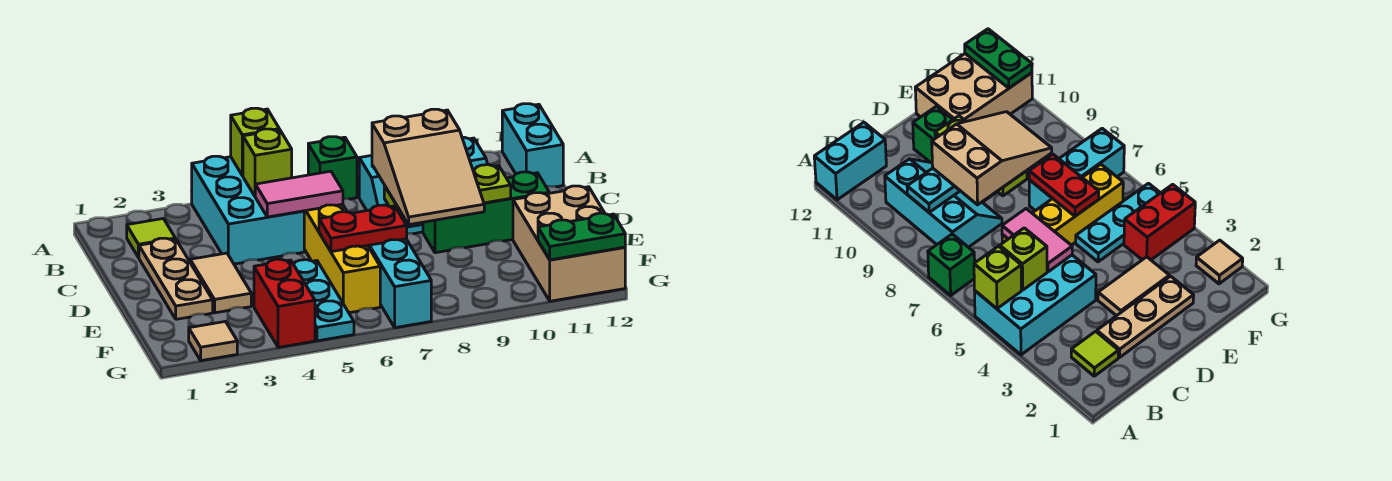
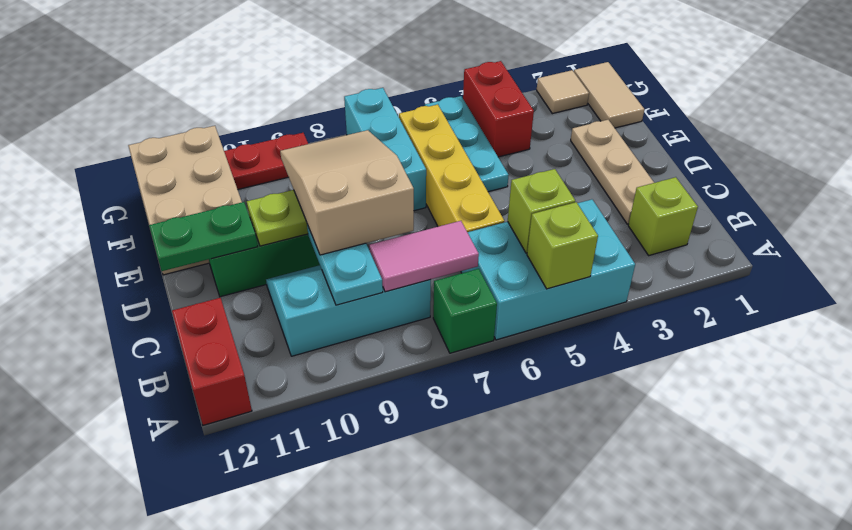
cyan brick A4:C5 level 1 -> cyan brick A4:B6 level 1
cyan brick A12:B12 level 1 -> red brick A12:B12 level 1
lime tile B2 level 1 -> lime brick B2 level 1
pink tile C5:C6 level 2 -> pink tile B7:B8 level 2
tan tile D3:E3 level 1 -> tan tile F1:G1 level 1
red plate E6:E7 level 2 -> red plate G9:G10 level 1
green plate G11:G12 level 2 -> green plate D11:D12 level 2

